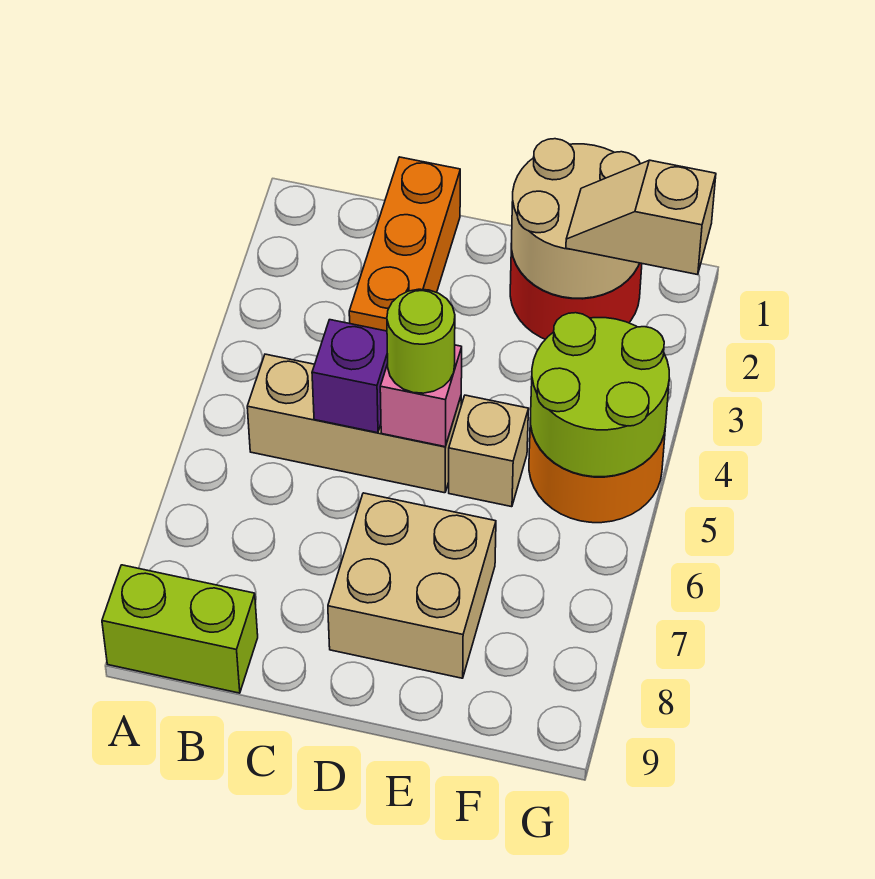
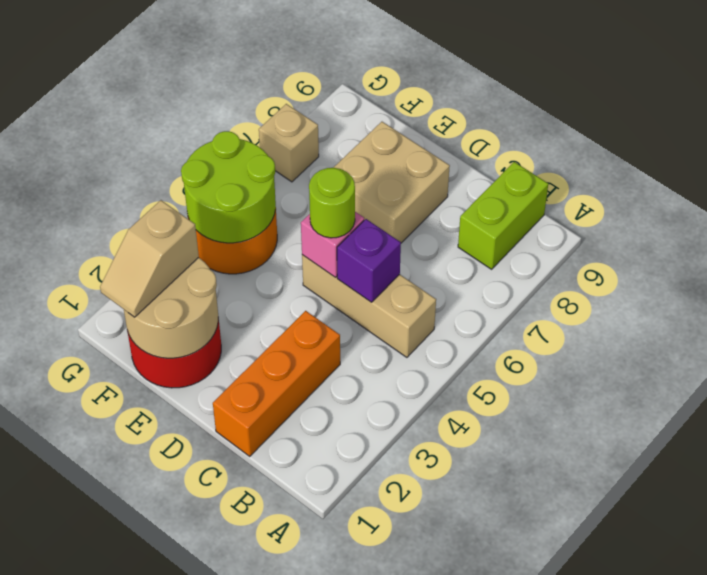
lime brick A9:B9 level 1 -> lime brick B8:B9 level 1
tan brick E5 level 1 -> tan brick G7 level 1
tan slope F2:G2 level 3 top G -> tan slope F1:F2 level 3 top 2

